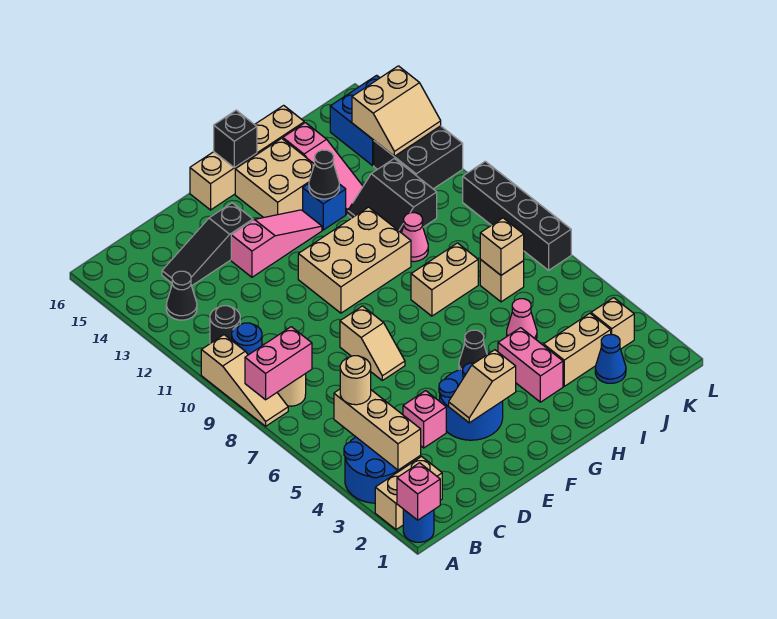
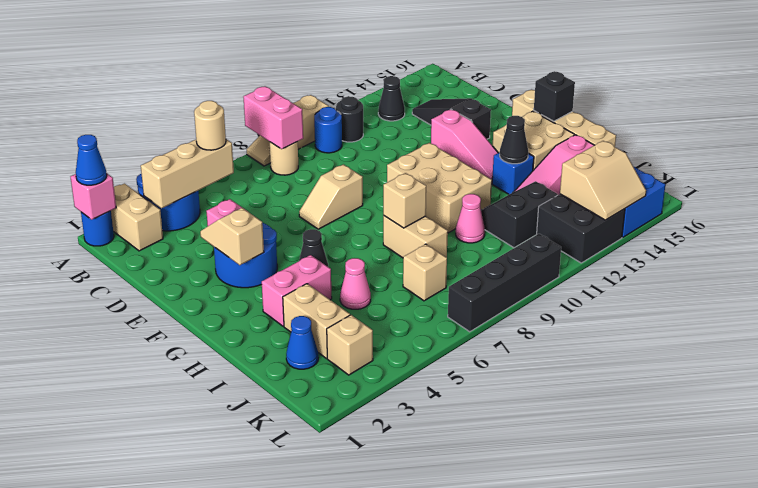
none -> blue cone A1 level 3
tan brick J7 level 2 -> tan brick H8 level 2
tan slope K13:L14 level 2 top 14 -> tan slope K13:L14 level 2 top K

